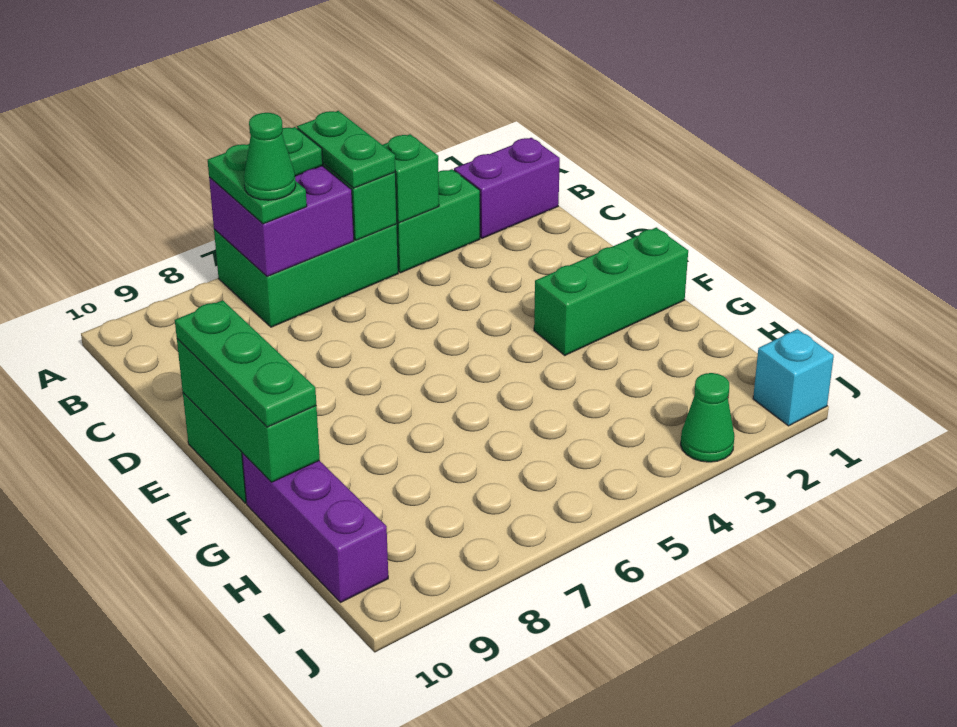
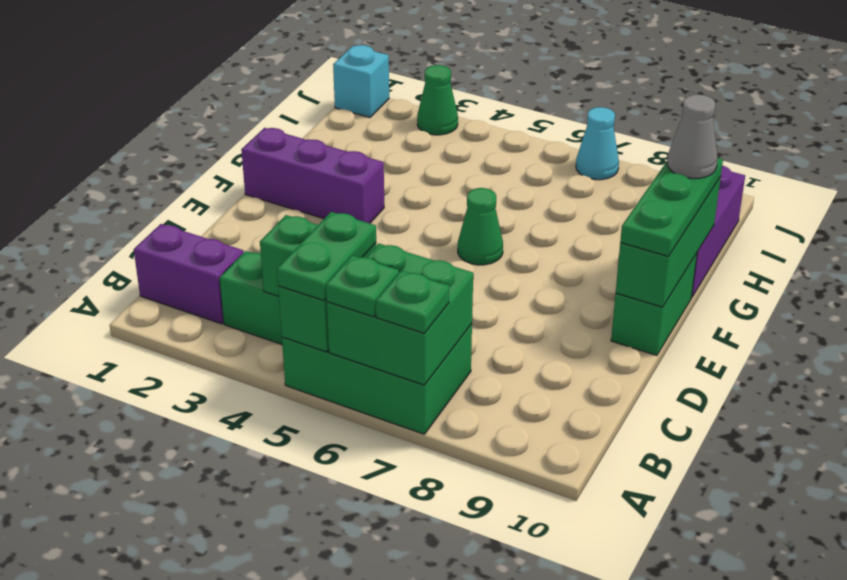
purple brick A6:B7 level 2 -> green brick A6:B7 level 2
green plate A7:B7 level 3 -> green plate A7 level 3
green cone B7 level 4 -> green cone F6 level 1
green brick F1:F3 level 1 -> purple brick F1:F3 level 1
none -> grey cone G10 level 4
none -> cyan cone J7 level 1

